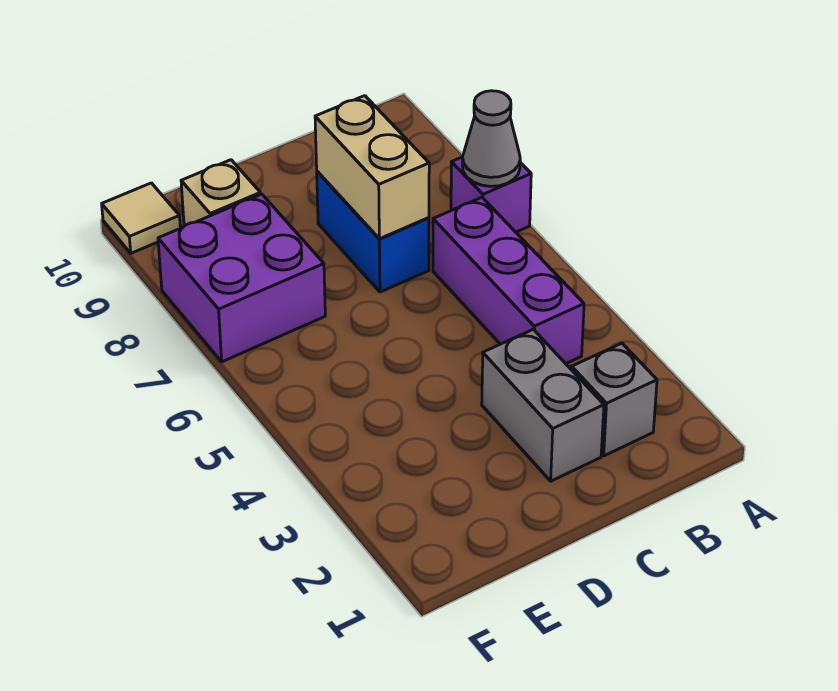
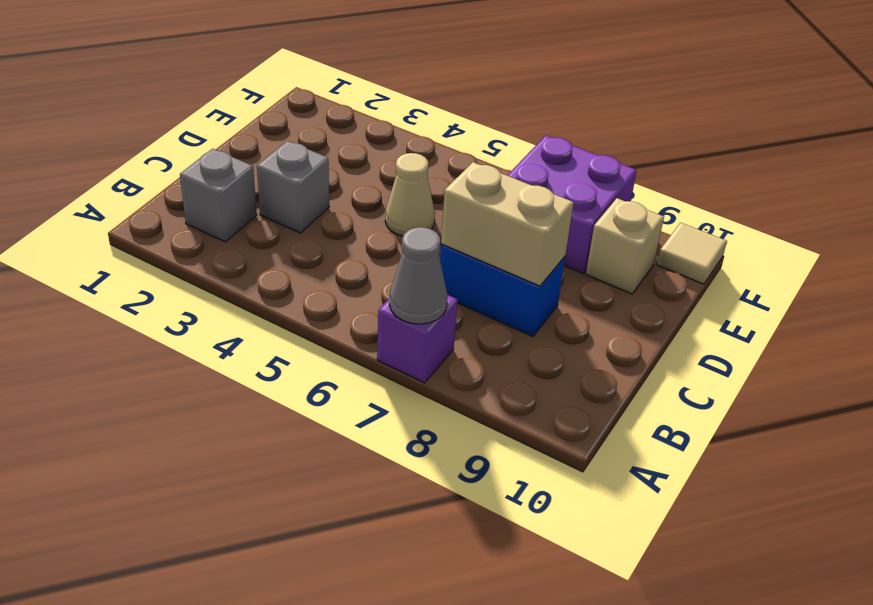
purple brick B4:B6 level 1 -> none
grey brick C2:C3 level 1 -> grey brick C3 level 1
none -> tan cone D5 level 1

